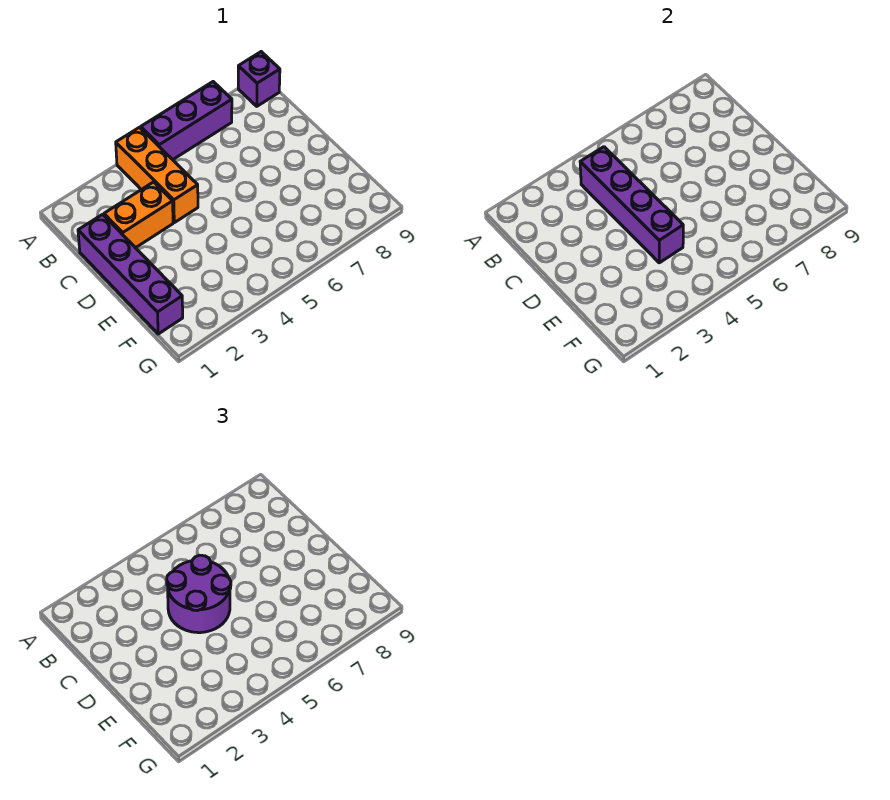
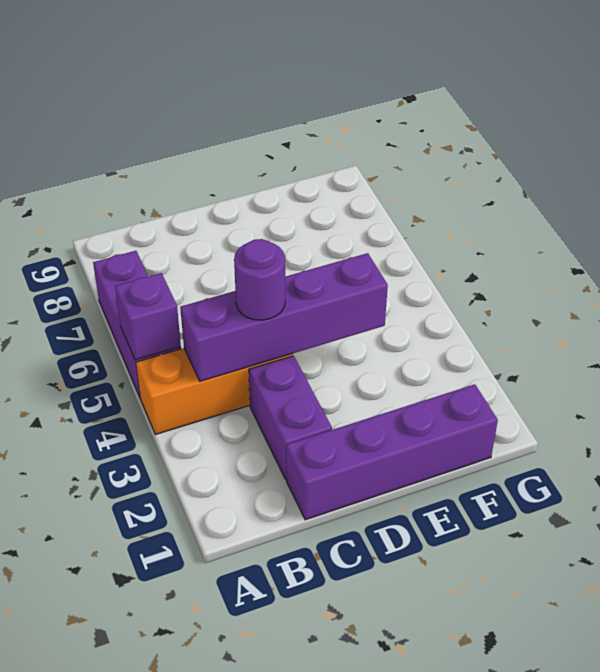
purple brick A9 level 1 -> purple brick A5 level 2
orange brick C2:C3 level 1 -> purple brick C2:C3 level 1
purple round brick C4:D5 level 3 -> purple round brick C4 level 3

